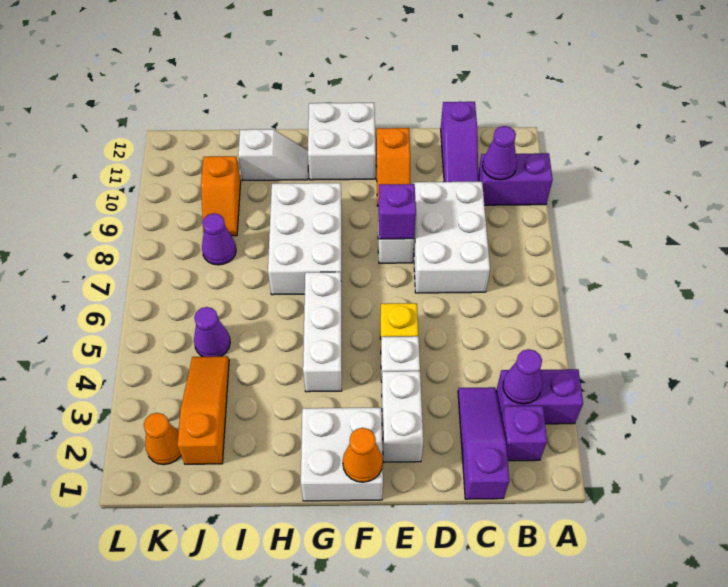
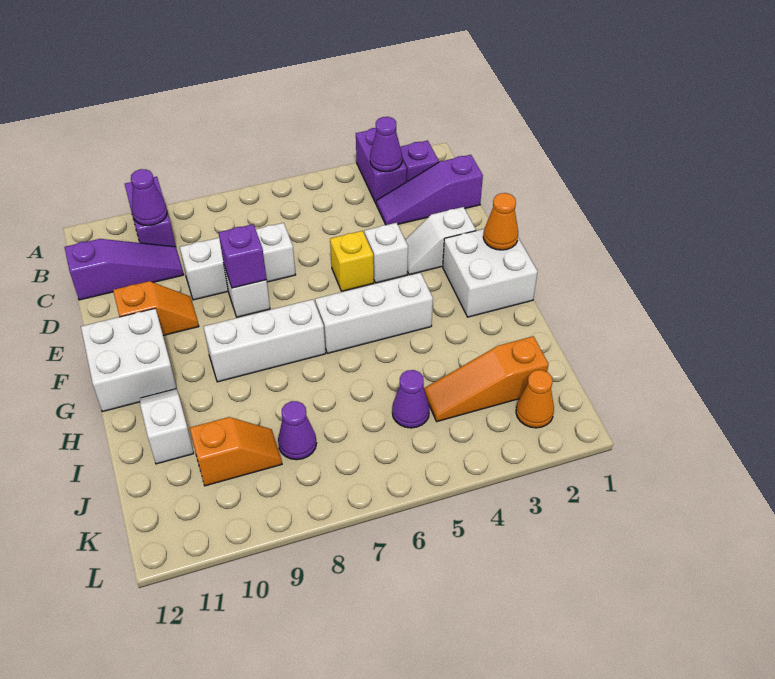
white brick C7:D9 level 1 -> white brick D7:D9 level 1
white brick E2:E3 level 1 -> white slope E2:E3 level 1 top 2
white brick G7:H9 level 1 -> white brick G7:G9 level 1

